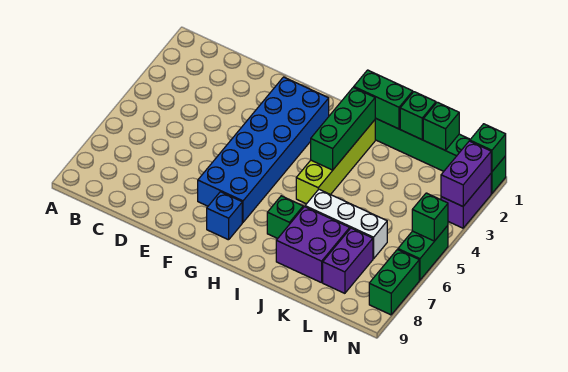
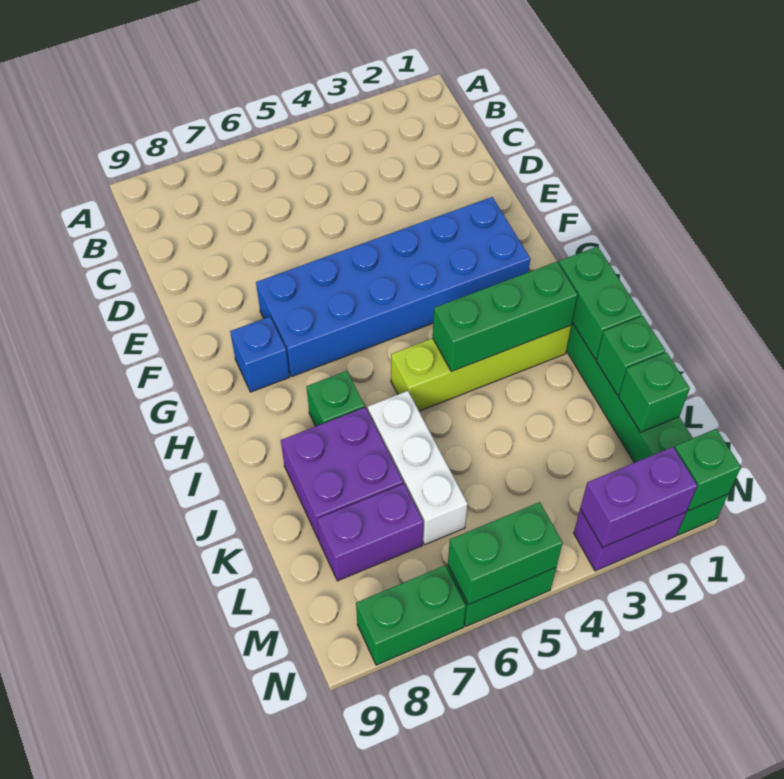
green brick N5 level 2 -> green brick N5:N6 level 2

